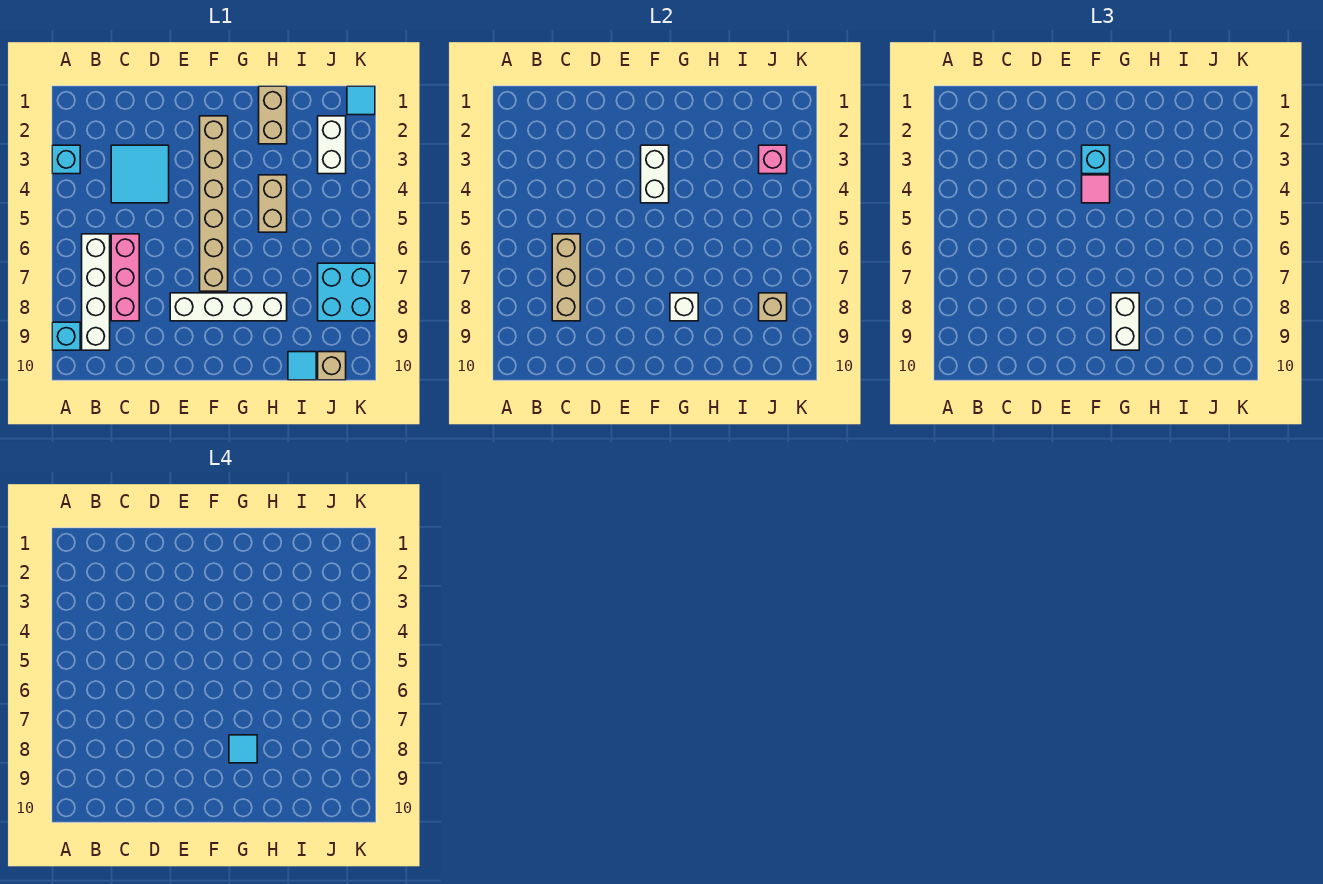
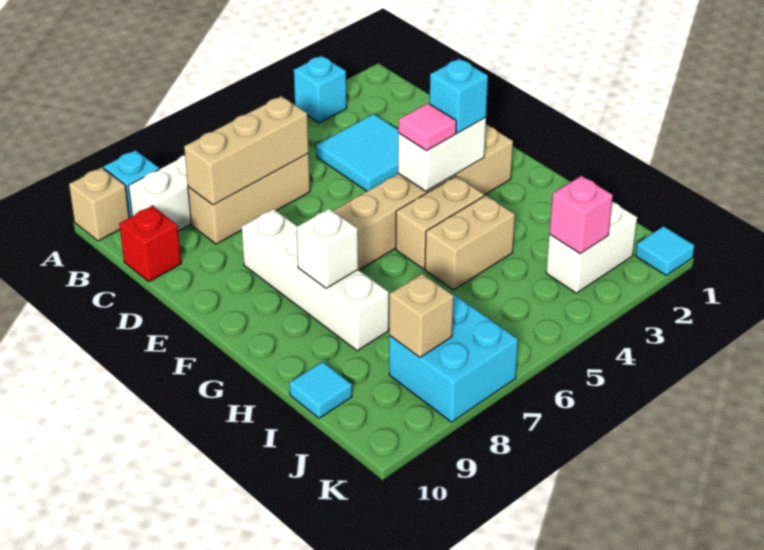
pink brick C6:C8 level 1 -> tan brick C6:C8 level 1
none -> red brick C10 level 1
white brick G8:G9 level 3 -> none
cyan tile G8 level 4 -> none
tan brick H1:H2 level 1 -> tan brick G4:G5 level 1
tan brick J10 level 1 -> tan brick A10 level 1

